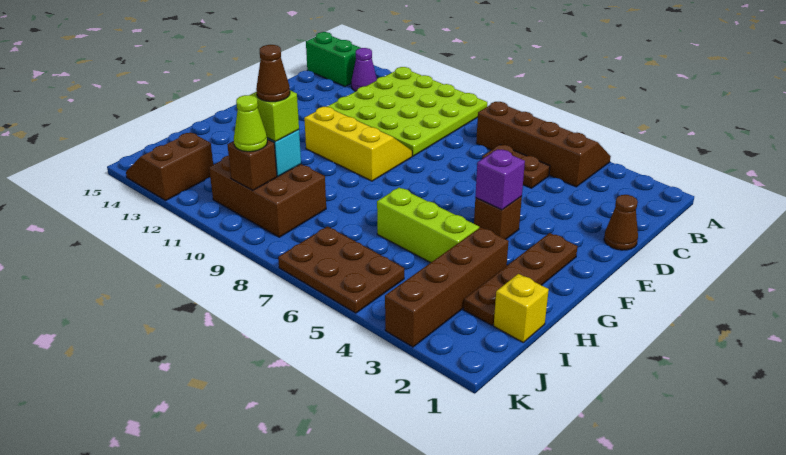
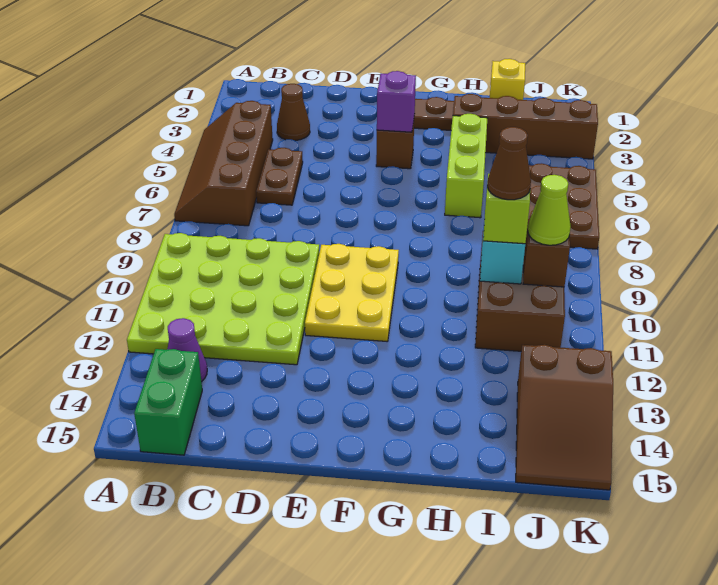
brown cone D1 level 1 -> brown cone C3 level 1
yellow slope E9:F11 level 1 top F -> yellow plate E9:F11 level 1
brown slope J13:K14 level 1 top 13 -> brown slope J13:K15 level 1 top 13

